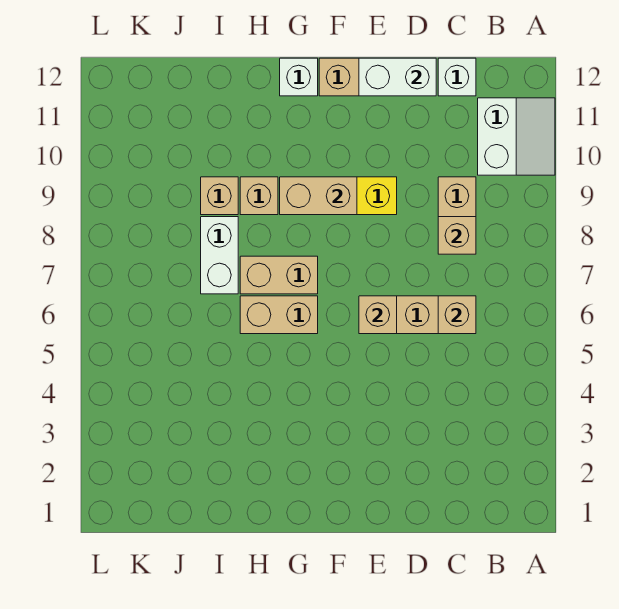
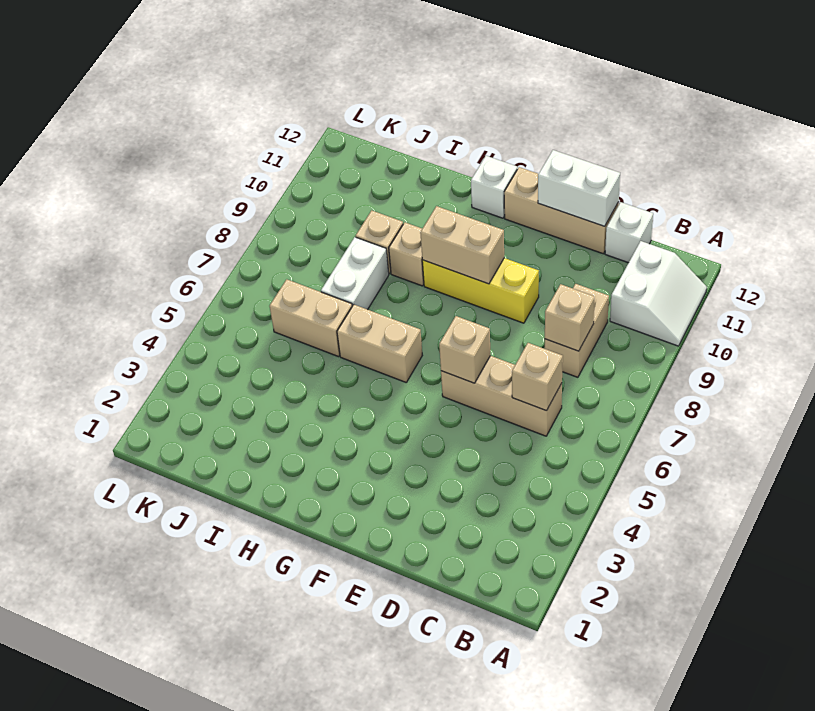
tan brick G7:H7 level 1 -> tan brick I6:J6 level 1

